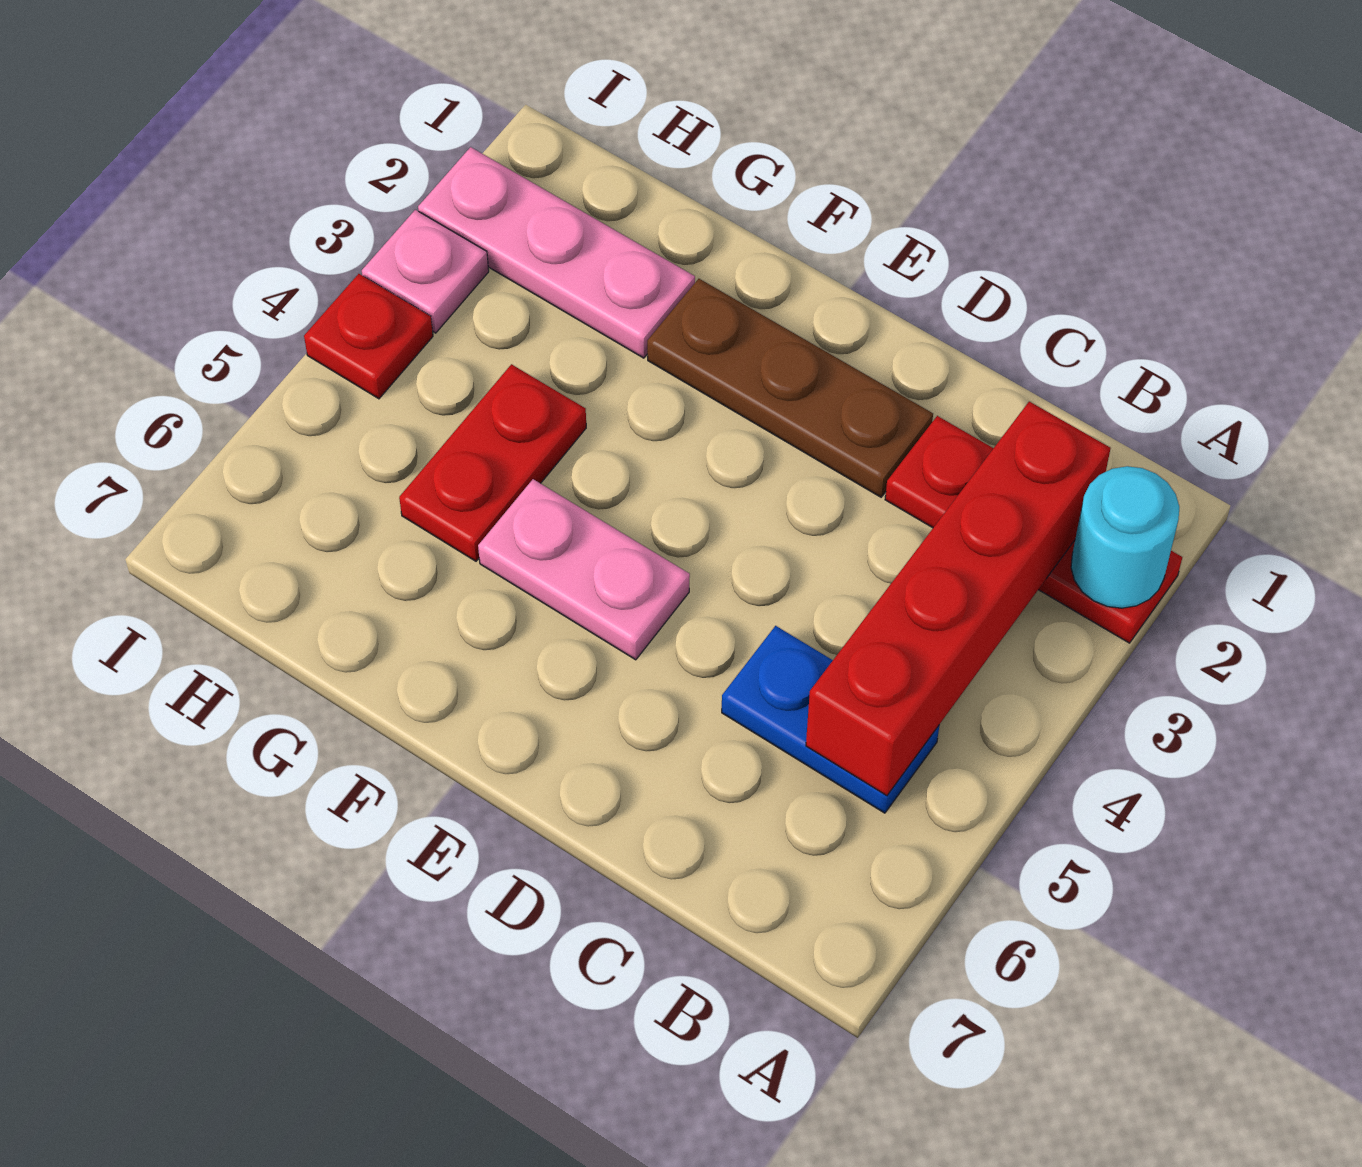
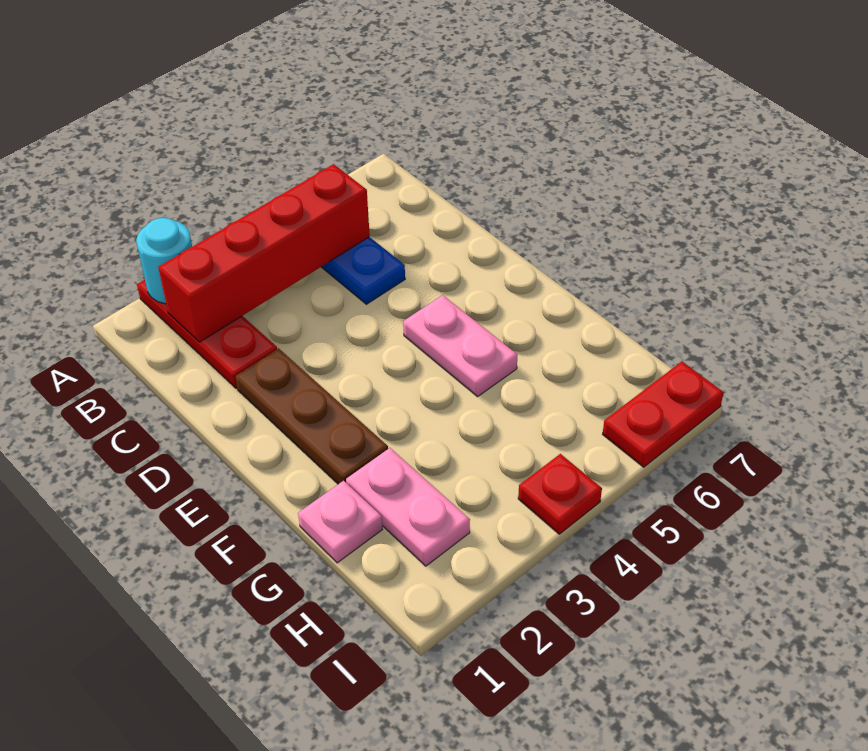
pink plate G2:I2 level 1 -> pink plate G2:H2 level 1
red plate G4:G5 level 1 -> red plate I6:I7 level 1
pink plate I3 level 1 -> pink plate G1 level 1

